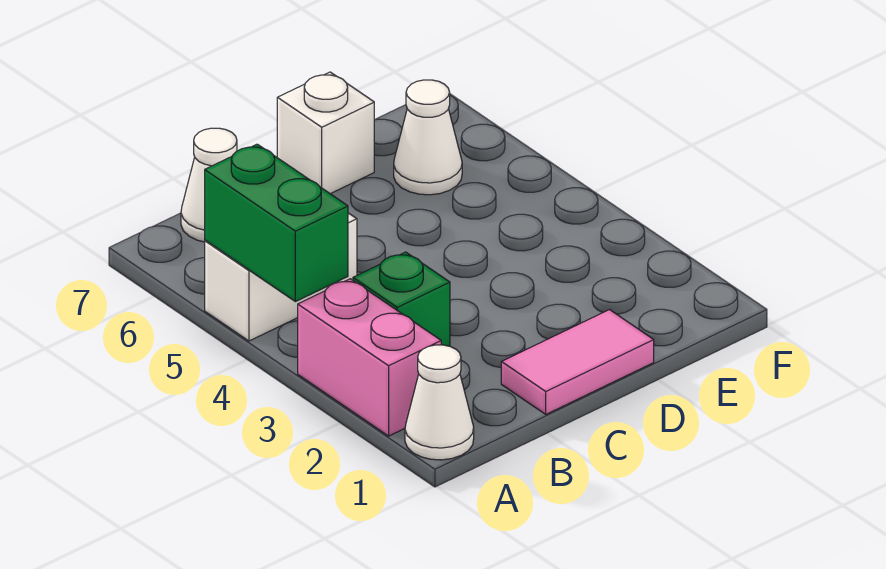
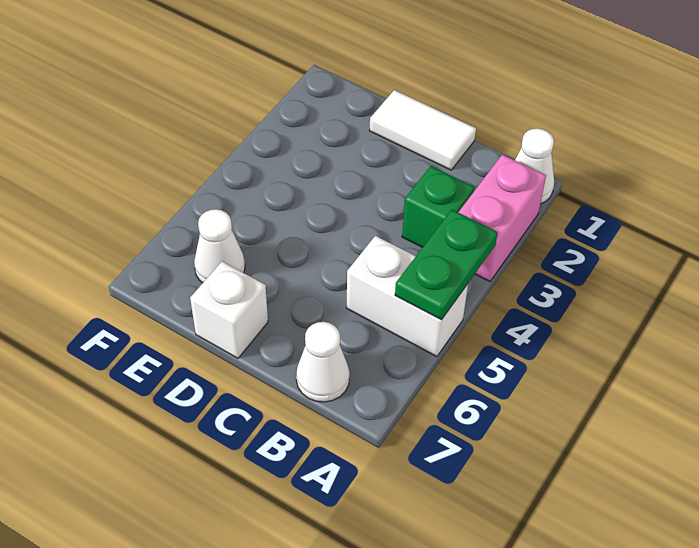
green brick A4:A5 level 2 -> green plate A4:A5 level 2
pink tile C1:D1 level 1 -> white tile C1:D1 level 1

